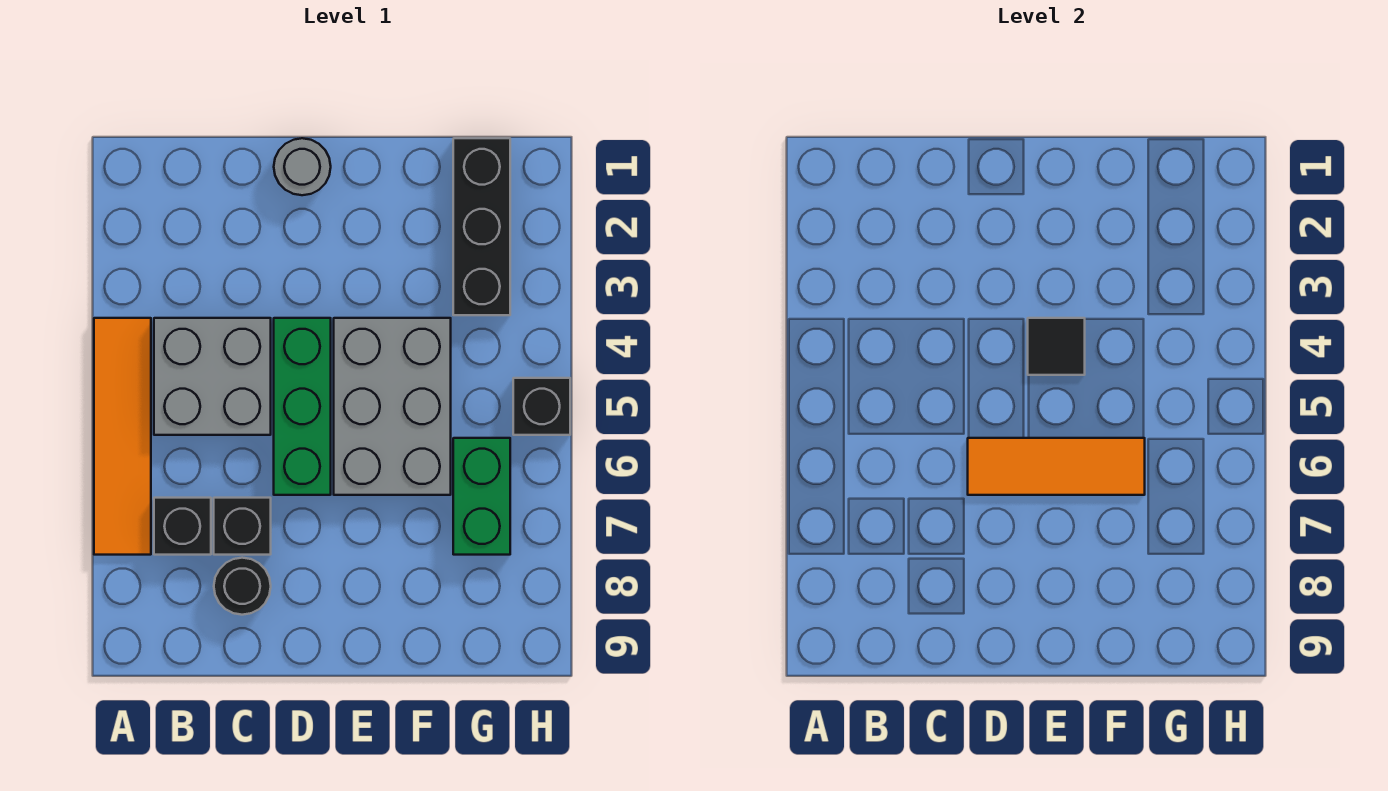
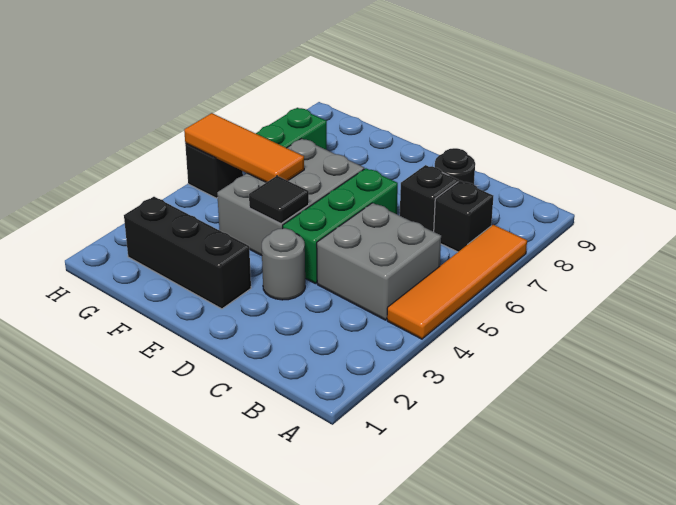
grey round brick D1 level 1 -> grey round brick D3 level 1
orange tile D6:F6 level 2 -> orange tile F5:H5 level 2
black brick G1:G3 level 1 -> black brick E2:G2 level 1

